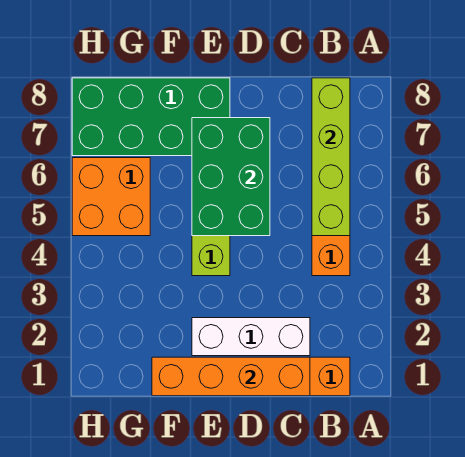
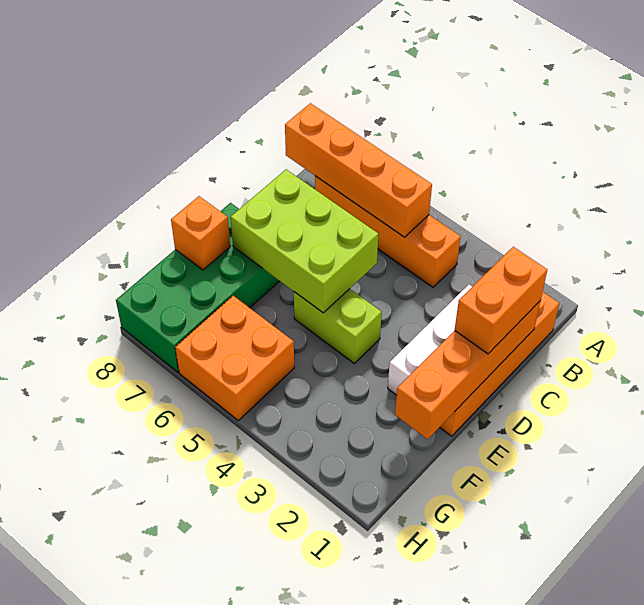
lime brick B5:B8 level 2 -> orange brick B5:B8 level 2
none -> orange brick C1:D1 level 3
green brick D5:E7 level 2 -> lime brick D5:E7 level 2
none -> orange brick F8 level 2

